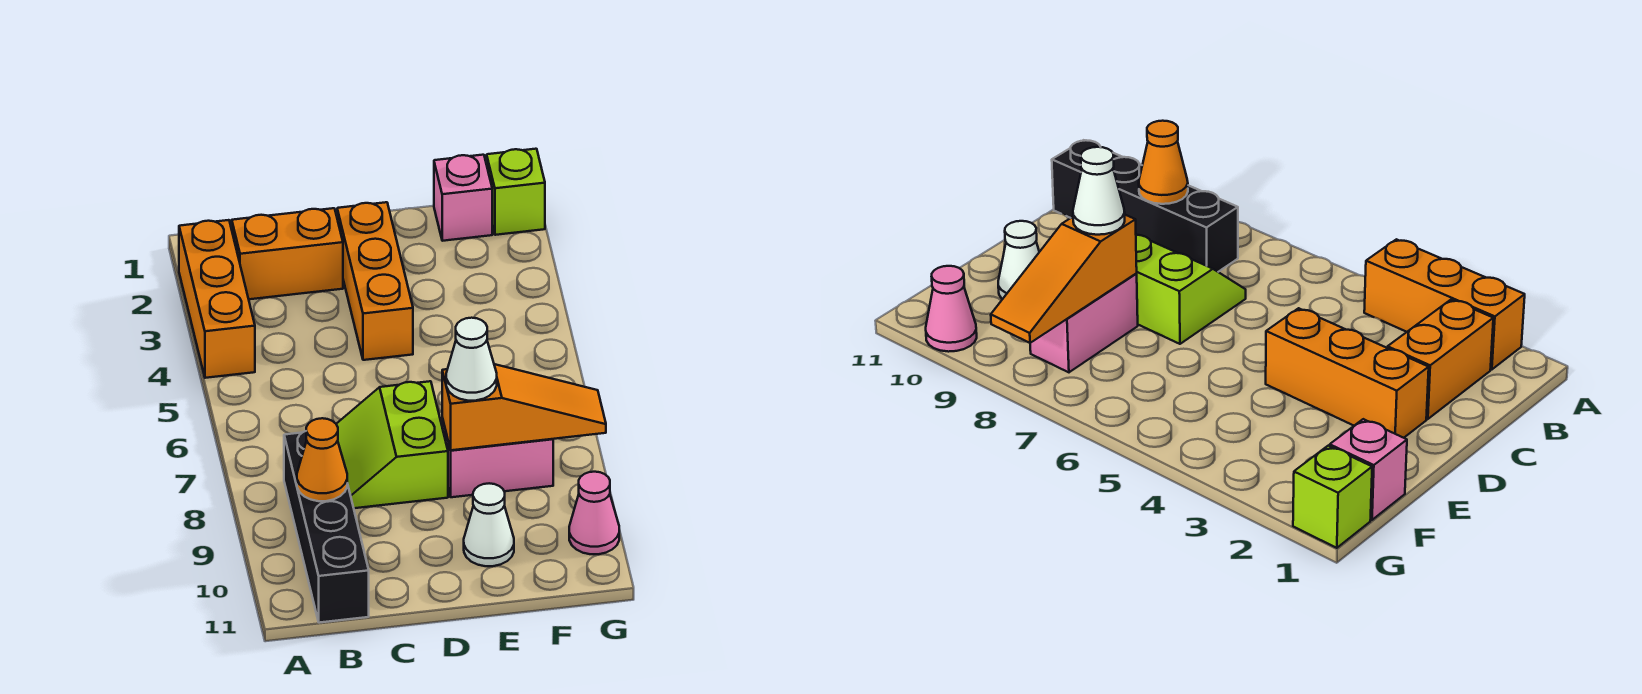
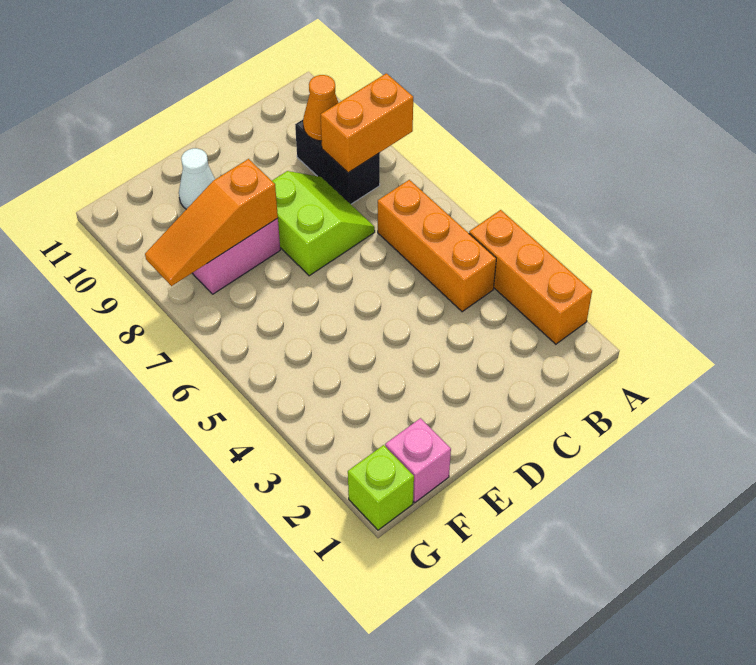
orange brick B2:C2 level 1 -> orange brick A8:B8 level 2
black brick B8:B11 level 1 -> black brick B8:B9 level 1
orange brick D2:D4 level 1 -> orange brick B4:B6 level 1
white cone E8 level 3 -> none
pink cone G10 level 1 -> none

